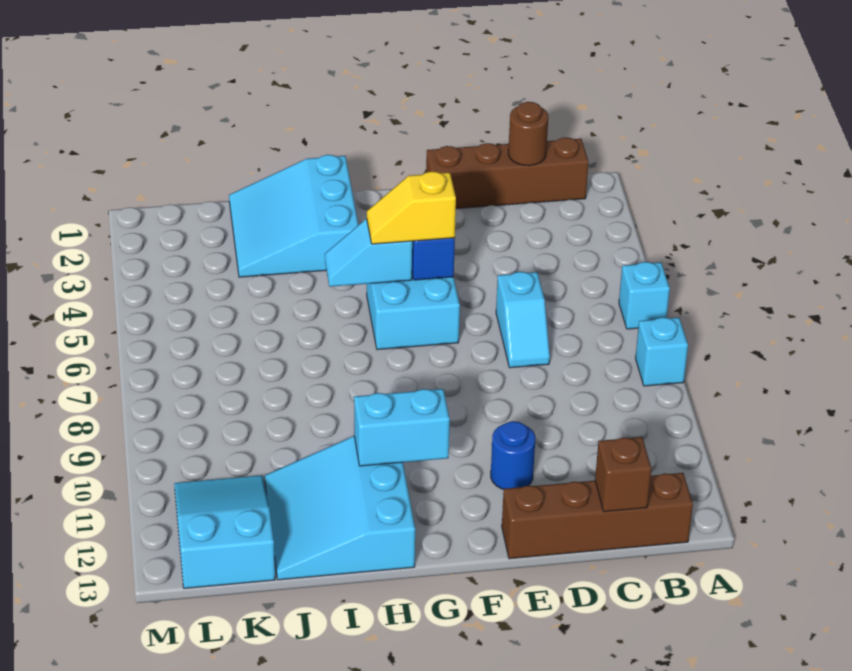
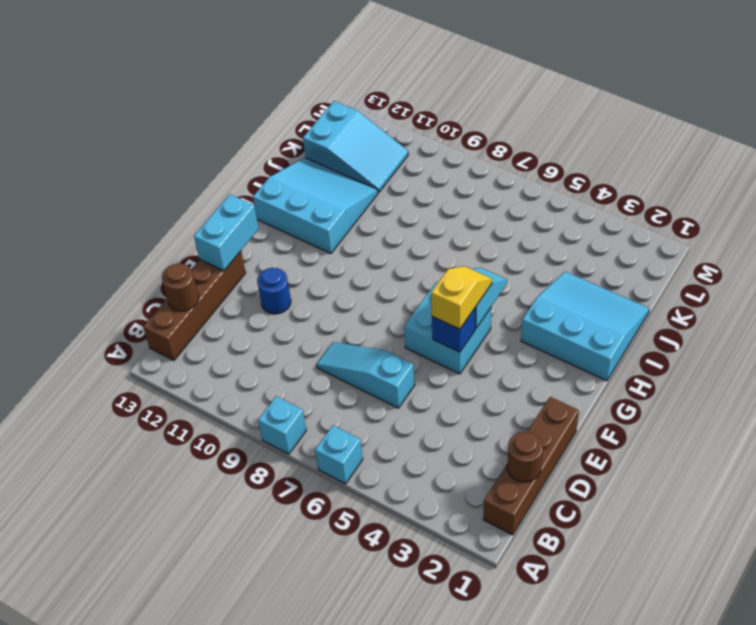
brown brick C13 level 2 -> brown round brick C13 level 2
cyan slope D6:D7 level 1 top 6 -> cyan slope D6:D8 level 1 top 6
cyan brick G11:H11 level 2 -> cyan brick E13:F13 level 2

